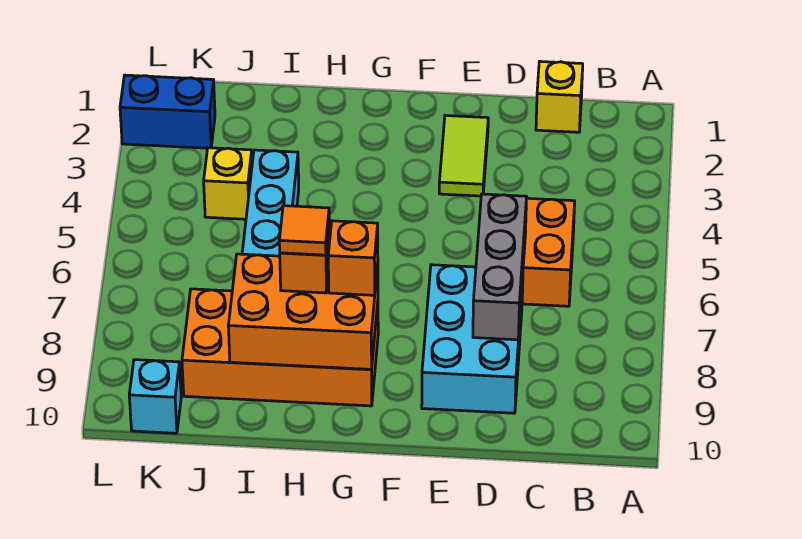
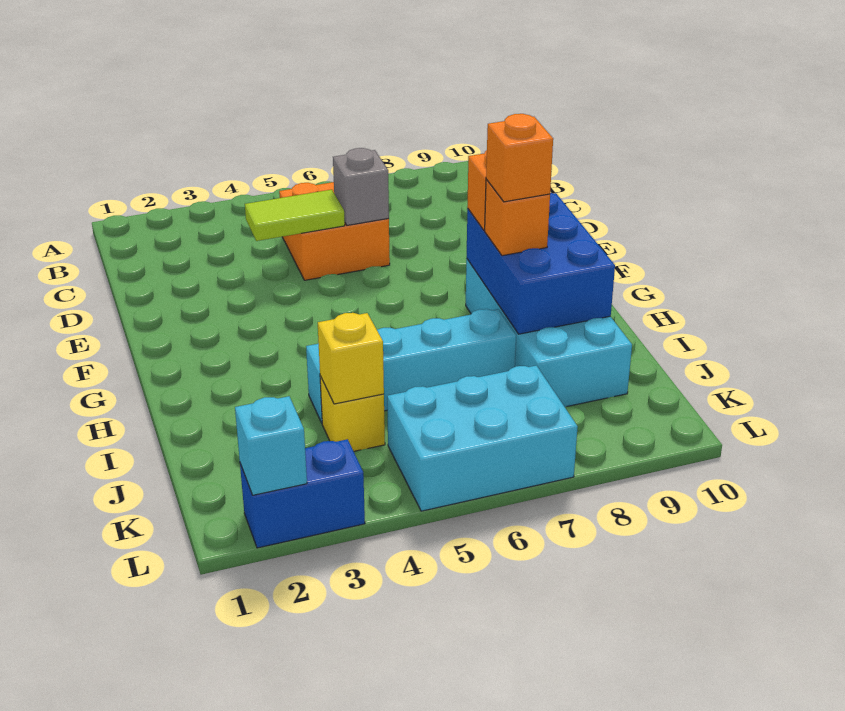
yellow brick C1 level 1 -> yellow brick J4 level 2
grey brick D6:D8 level 2 -> grey brick D6 level 2
cyan brick D7:E9 level 1 -> cyan brick K5:L7 level 1
lime tile E2:E3 level 1 -> lime tile D4:D5 level 2
orange brick G8:J9 level 1 -> cyan brick G8:J9 level 1
orange brick G8:I9 level 2 -> blue brick G8:I9 level 2
orange tile H8 level 4 -> orange brick H8 level 4
blue brick K2:L2 level 1 -> blue brick L2:L3 level 1
cyan brick K10 level 1 -> cyan brick L2 level 2

